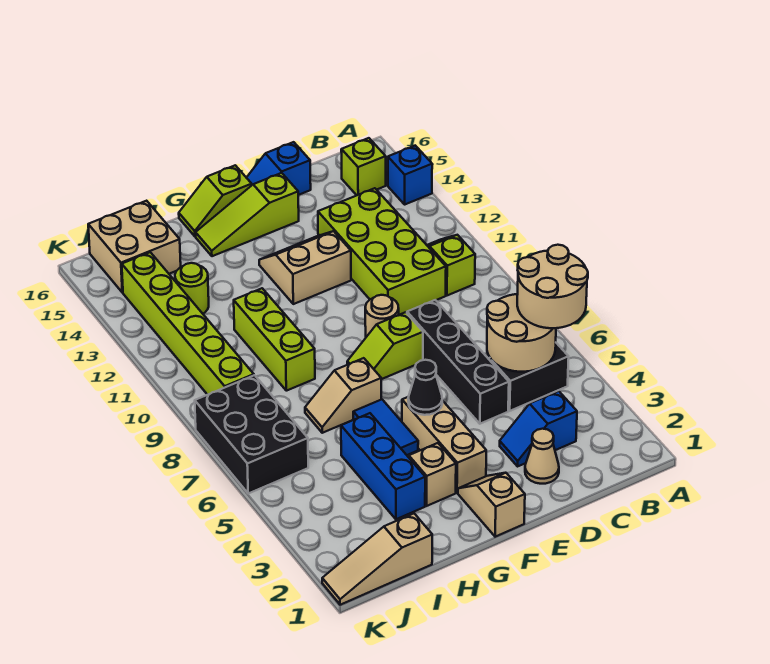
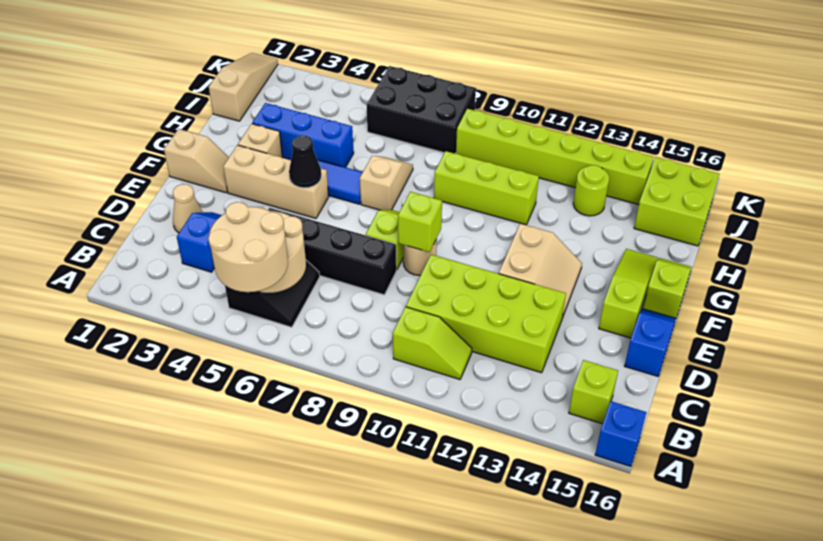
blue brick A14 level 1 -> blue brick A16 level 1
none -> lime brick E9 level 2
tan brick I15:J16 level 1 -> lime brick I15:J16 level 1

